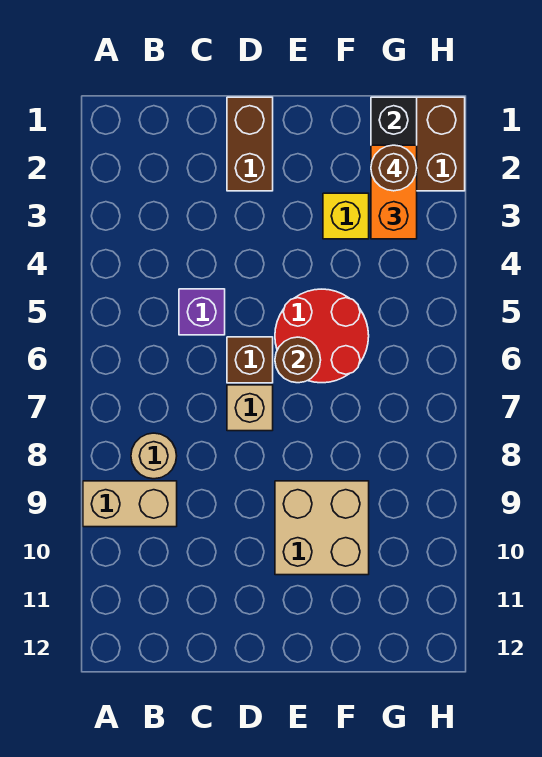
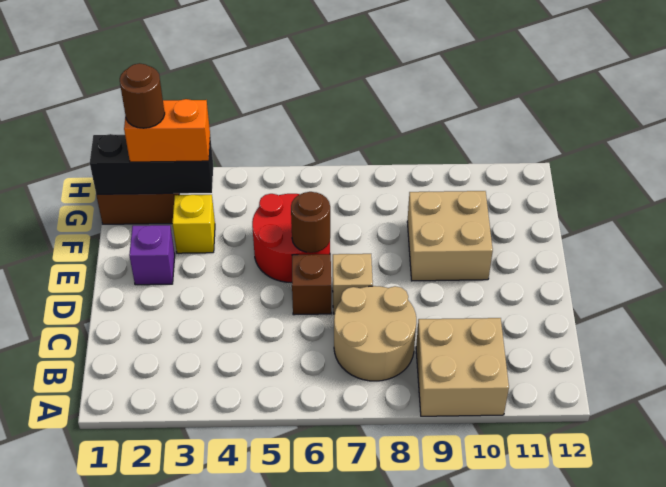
tan brick A9:B9 level 1 -> tan brick A9:B10 level 1
tan round brick B8 level 1 -> tan round brick B7:C8 level 1
purple brick C5 level 1 -> purple brick E2 level 1
brown brick D1:D2 level 1 -> none

